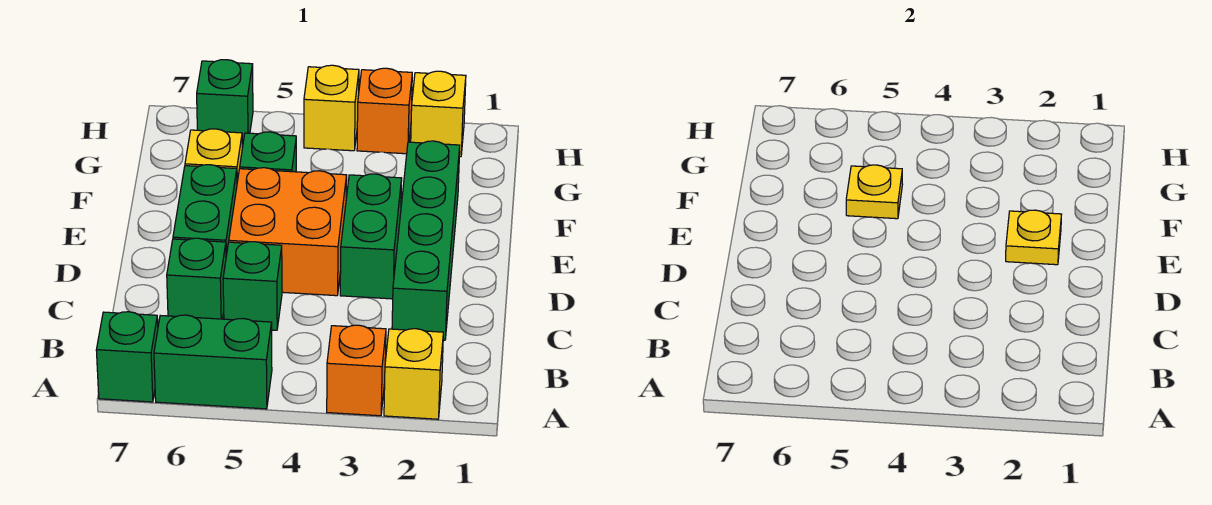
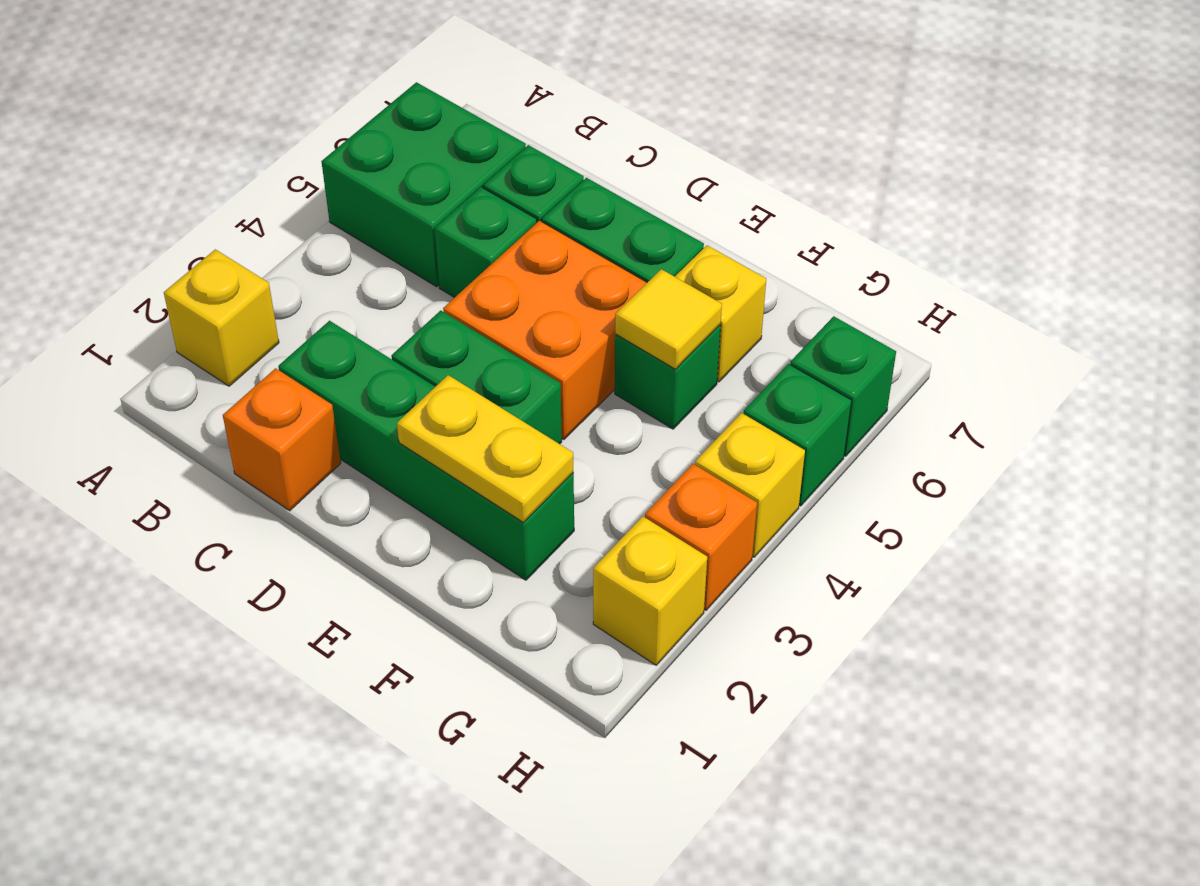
orange brick A3 level 1 -> orange brick C1 level 1
green brick A5:A6 level 1 -> green brick A5:B6 level 1
green brick A7 level 1 -> green brick H5 level 1
yellow plate E2 level 2 -> yellow plate E2:F2 level 2
yellow plate F5 level 2 -> yellow tile F5 level 2

